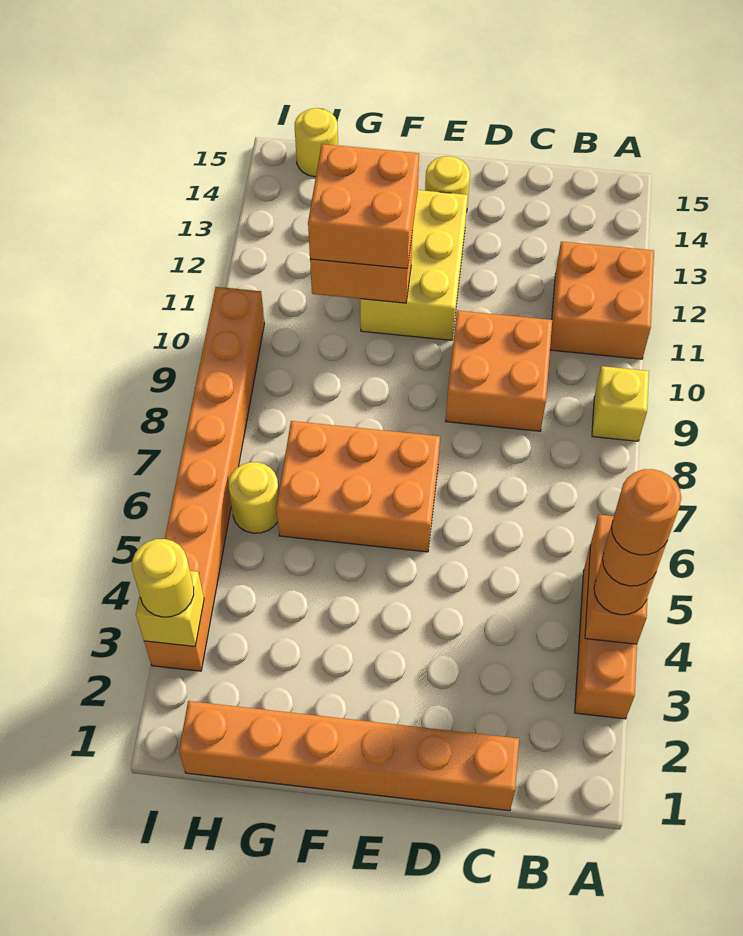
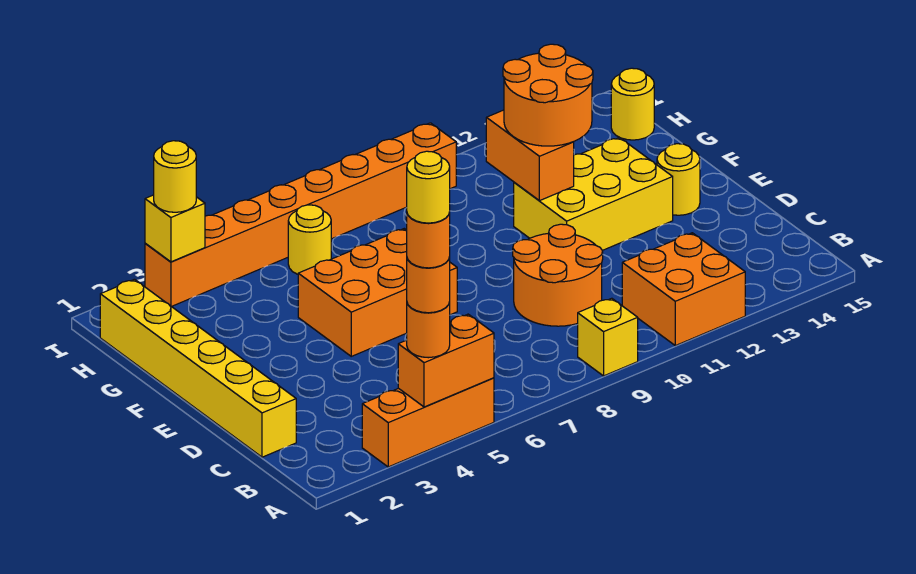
none -> yellow round brick A4 level 6
orange brick C1:H1 level 1 -> yellow brick C1:H1 level 1
orange brick C9:D10 level 1 -> orange round brick C9:D10 level 1
orange brick E6:G7 level 1 -> orange brick E5:F7 level 1
orange brick F11:G12 level 3 -> orange round brick F11:G12 level 3

